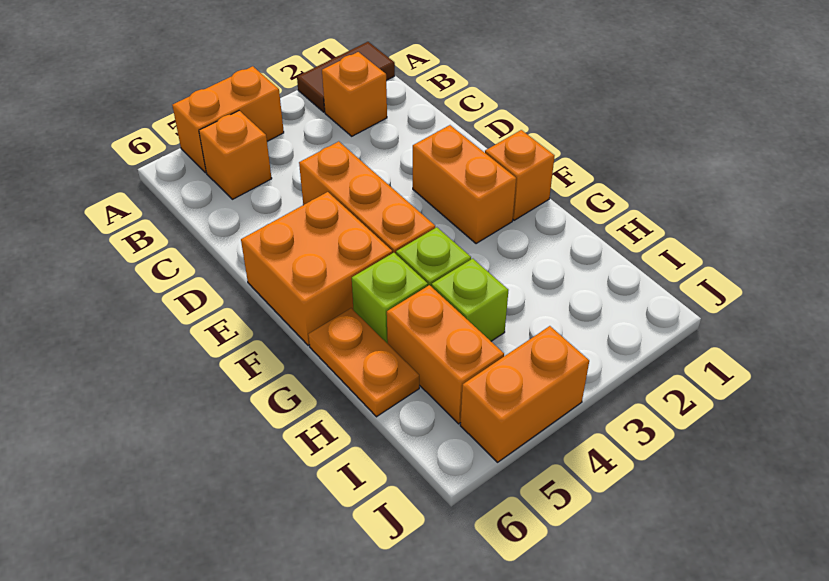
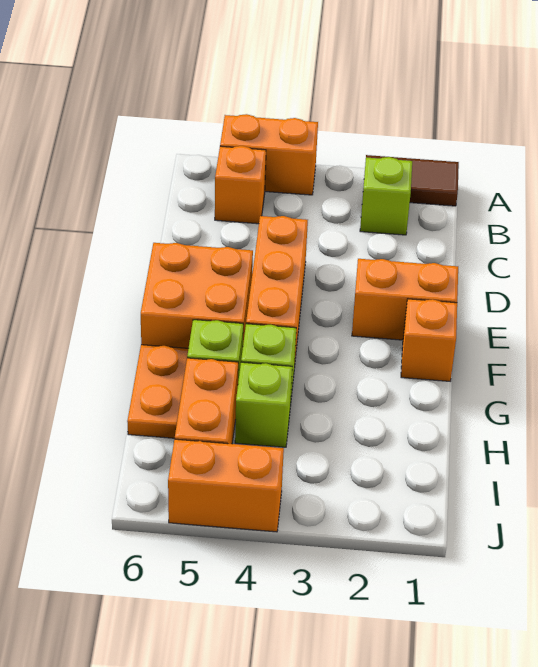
orange brick B2 level 1 -> lime brick B2 level 1
orange brick E2:F2 level 1 -> orange brick E1:E2 level 1

